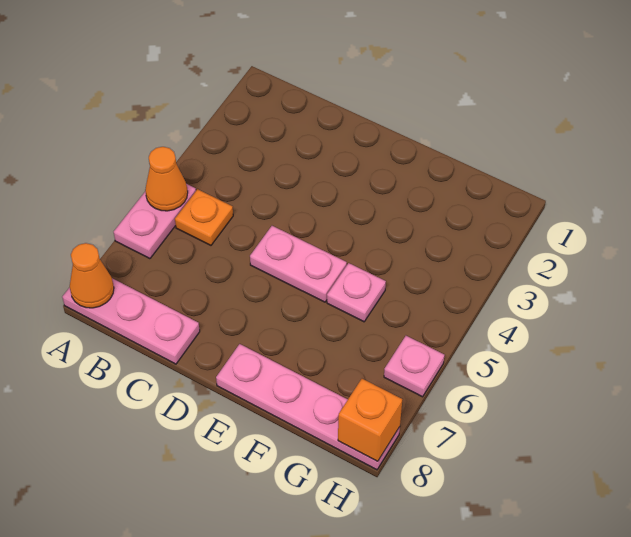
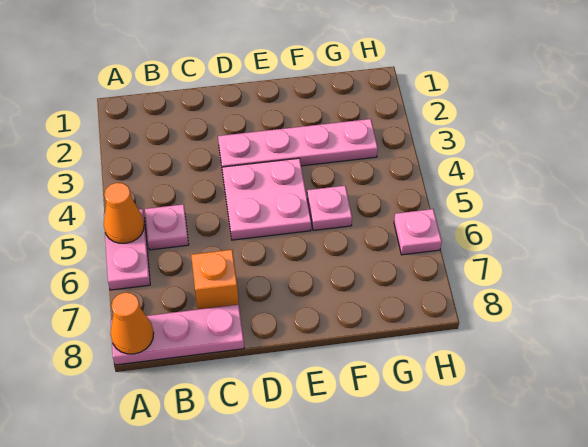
orange plate B5 level 1 -> pink plate B5 level 1
pink plate D5:E5 level 1 -> pink plate D4:E5 level 1
pink plate E8:H8 level 1 -> pink plate D3:G3 level 1
orange brick H8 level 2 -> orange brick C7 level 1

